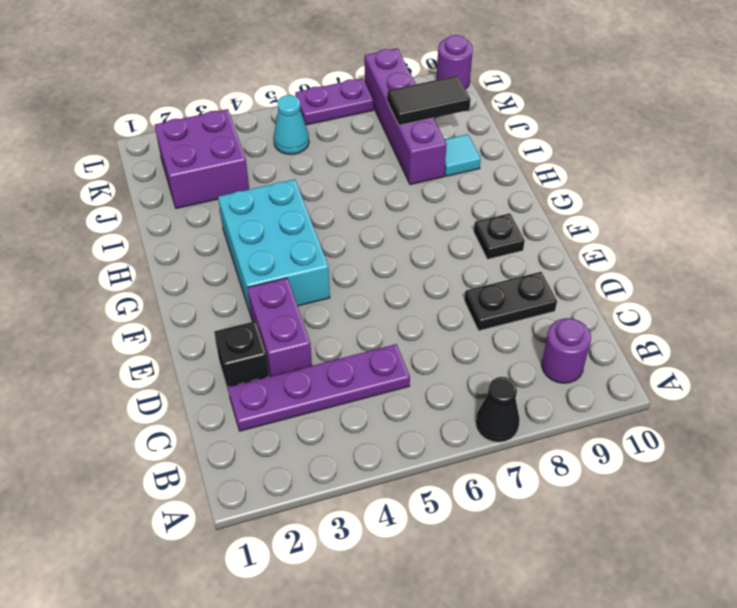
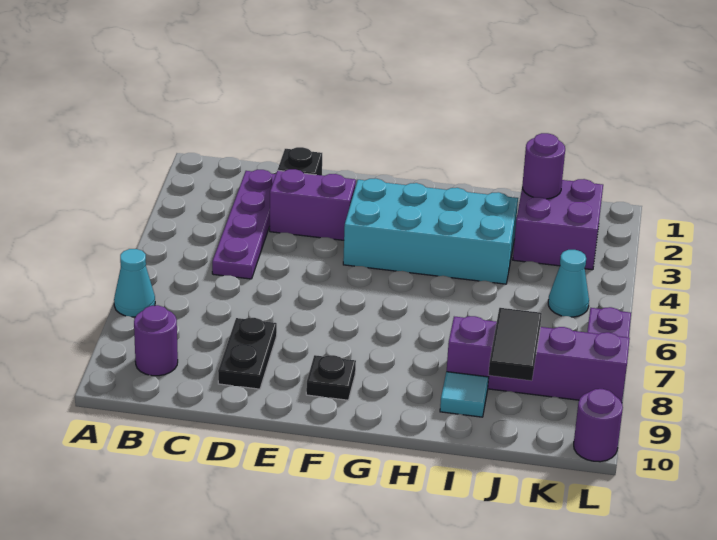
black cone A7 level 1 -> cyan cone A7 level 1
cyan brick F3:H4 level 1 -> cyan brick F3:I4 level 1
none -> purple round brick J2 level 2

